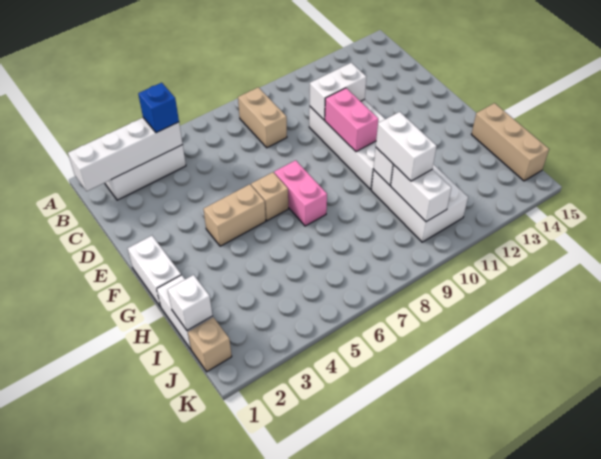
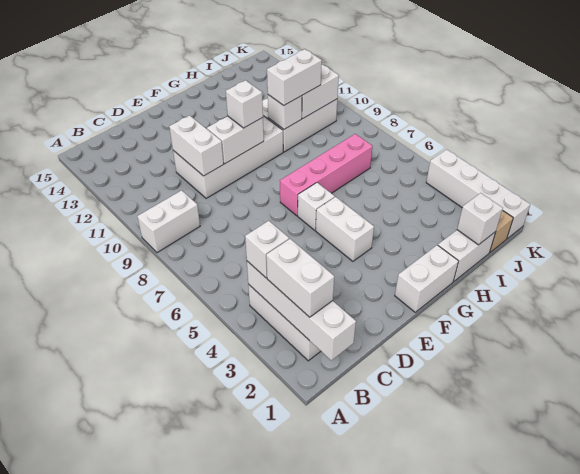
none -> white brick A9:B9 level 1
none -> white brick B2:B3 level 3
blue brick B4 level 3 -> white brick B4 level 3
tan brick B8:C8 level 1 -> none
pink brick E10:F10 level 2 -> white brick E10:F10 level 2
tan brick F4:F5 level 1 -> white brick F4:F5 level 1
tan brick F6 level 1 -> white brick F6 level 1
pink brick F7:G7 level 1 -> pink brick F7:I7 level 1
none -> white brick F10 level 3
tan brick H15:J15 level 1 -> none
none -> white brick K1:K4 level 1

